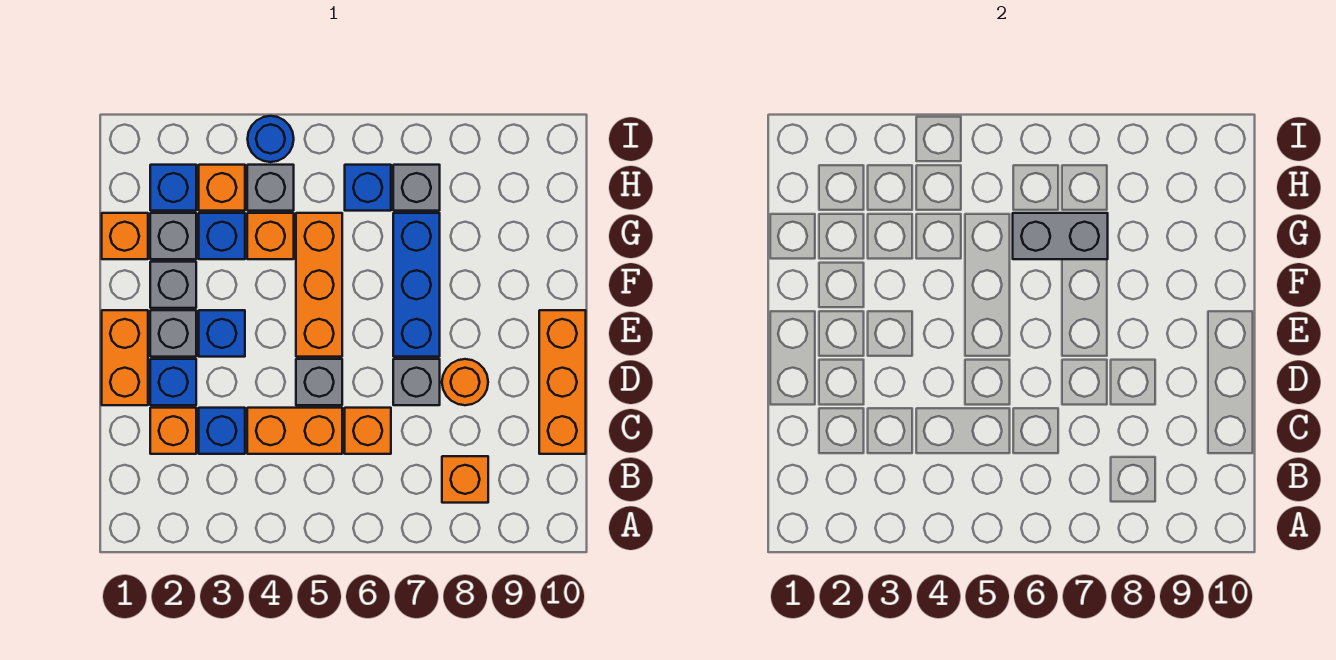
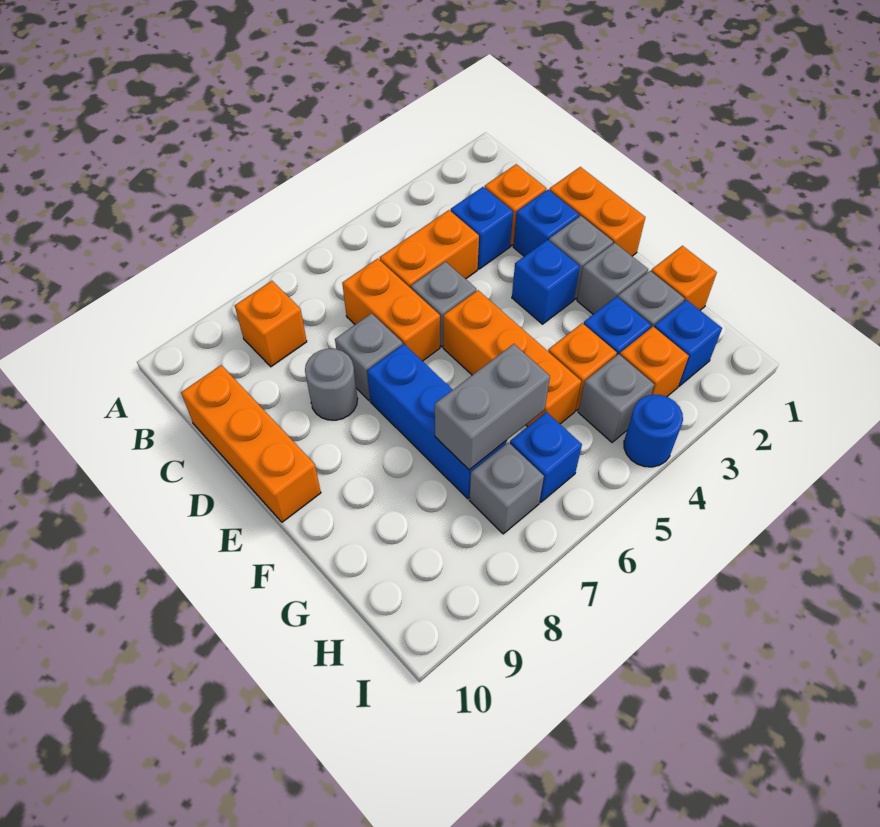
orange brick C6 level 1 -> orange brick C6:D6 level 1
orange round brick D8 level 1 -> grey round brick D8 level 1

